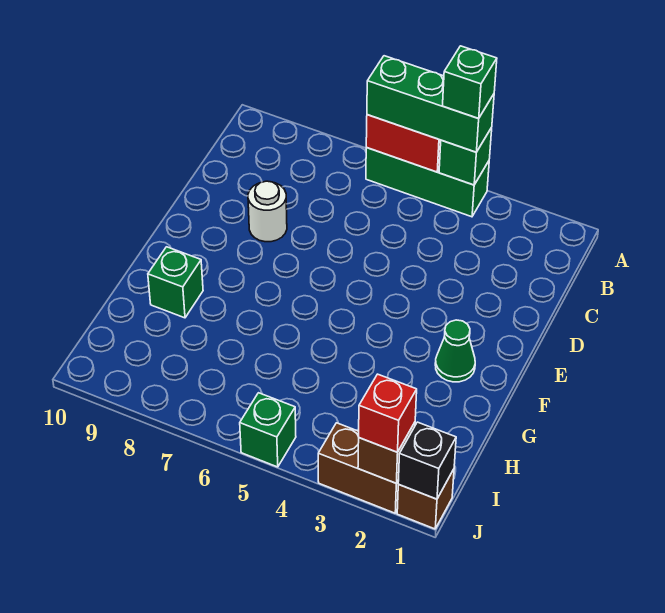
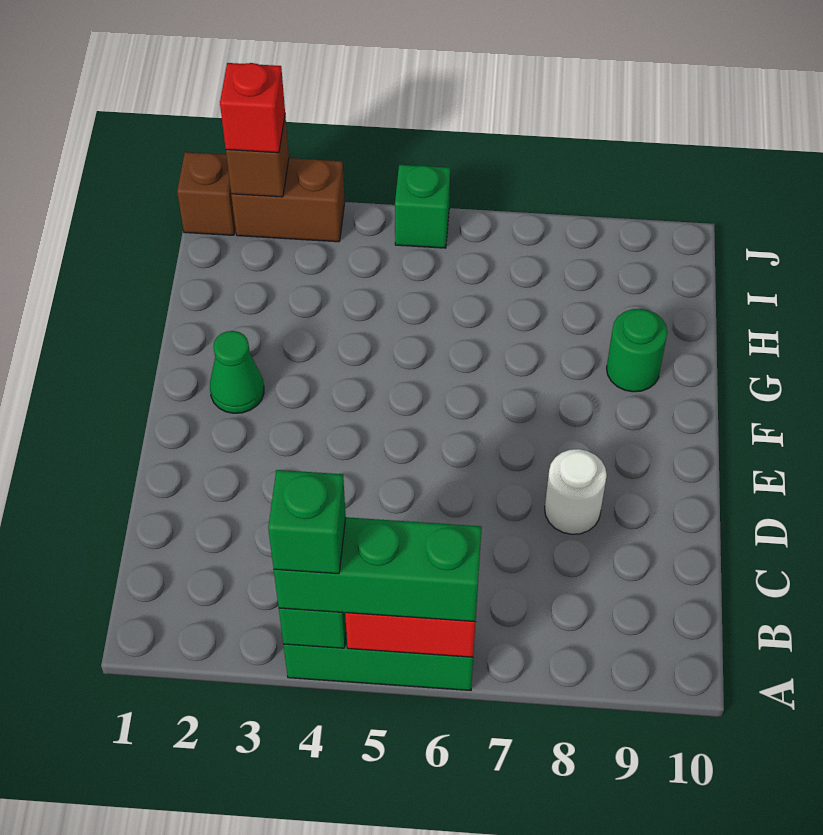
green brick G9 level 1 -> green round brick G9 level 1
black brick J1 level 2 -> none

